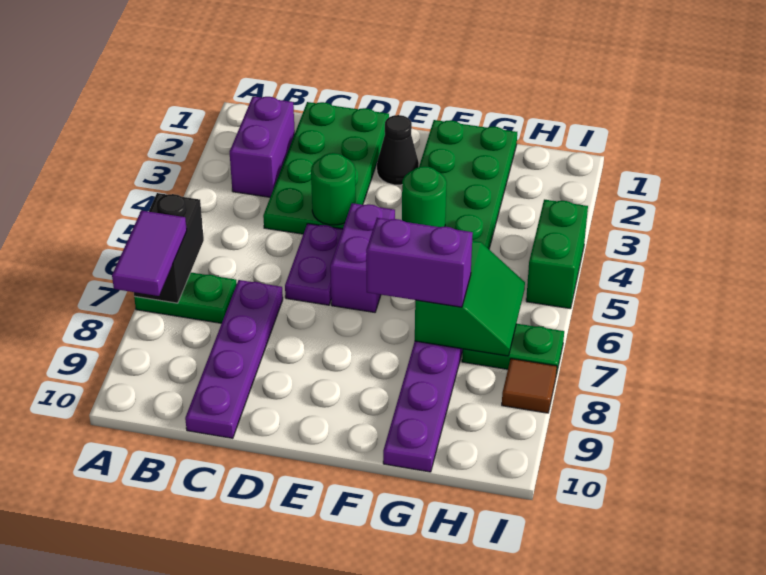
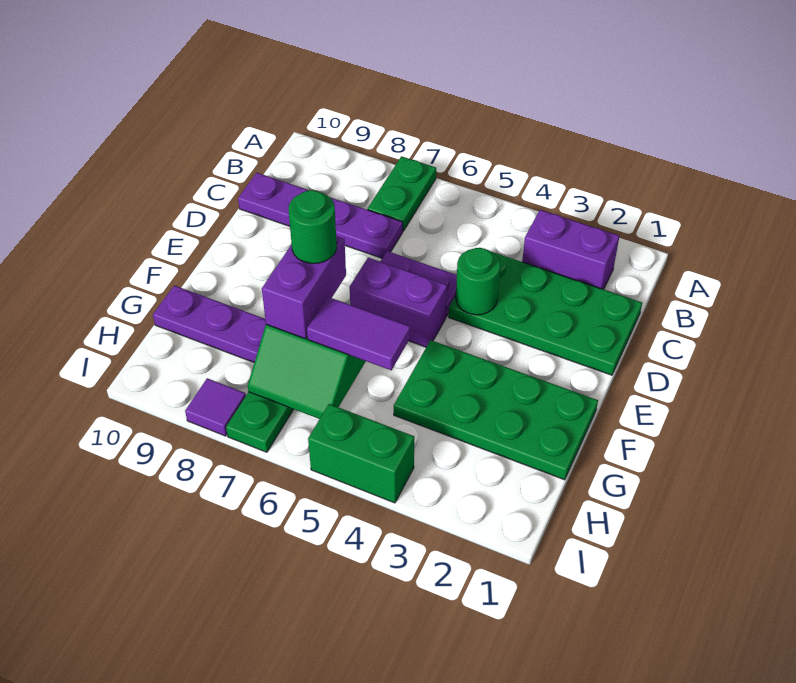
black brick A6:A7 level 2 -> none
purple tile A7:A8 level 3 -> purple tile G5:G6 level 3
black cone E2 level 1 -> none
green round brick F4 level 2 -> green round brick F7 level 4
brown tile I8 level 1 -> purple tile I8 level 1

